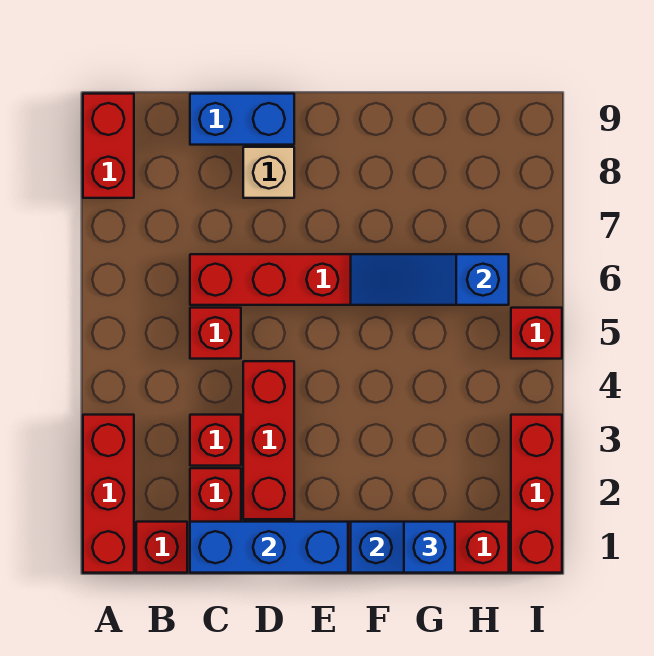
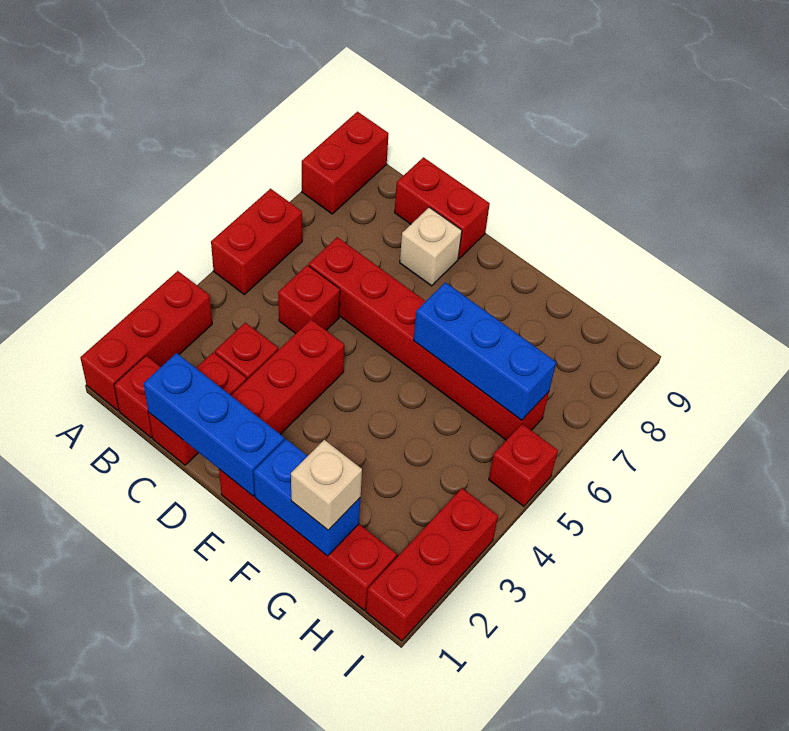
none -> red brick A5:A6 level 1
blue brick C9:D9 level 1 -> red brick C9:D9 level 1
blue slope F6:H6 level 2 top H -> blue brick F6:H6 level 2
blue brick G1 level 3 -> tan brick G1 level 3

